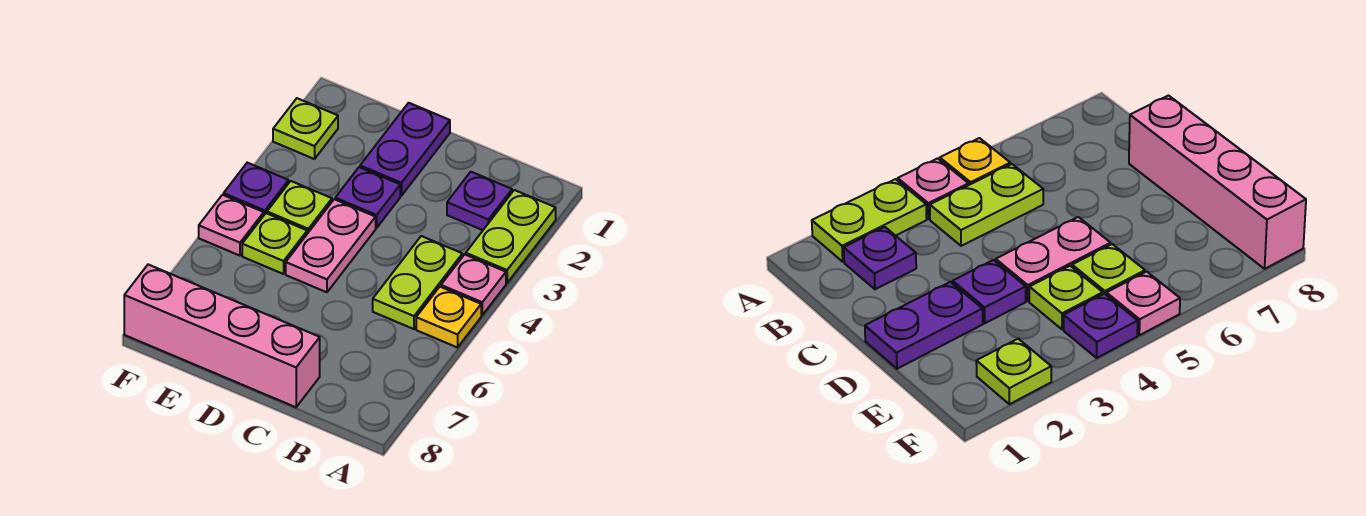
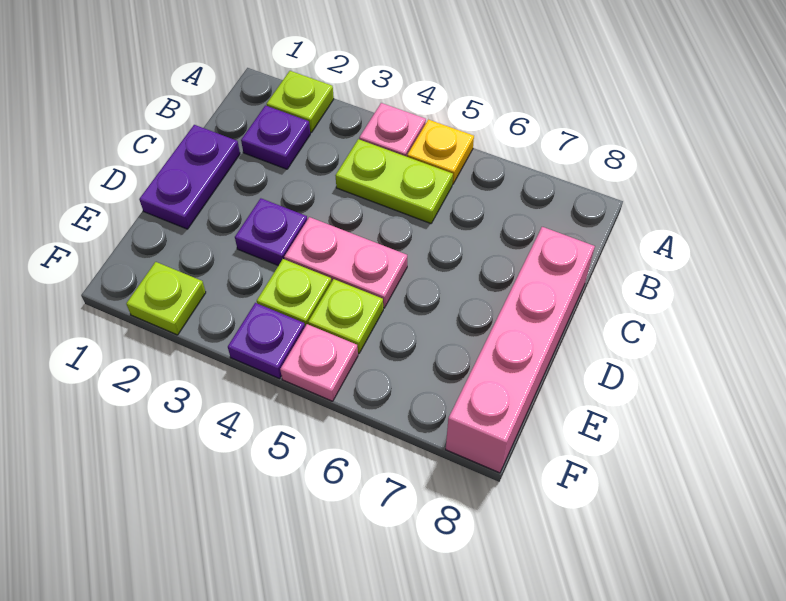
lime plate A2:A3 level 1 -> lime plate A2 level 1
purple plate D1:D2 level 1 -> purple plate C1:D1 level 1

